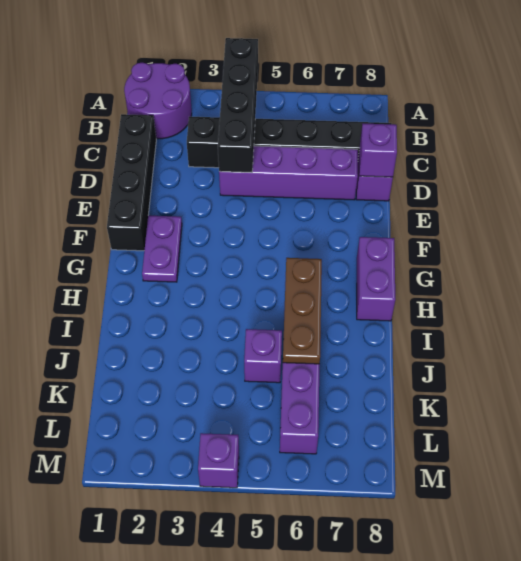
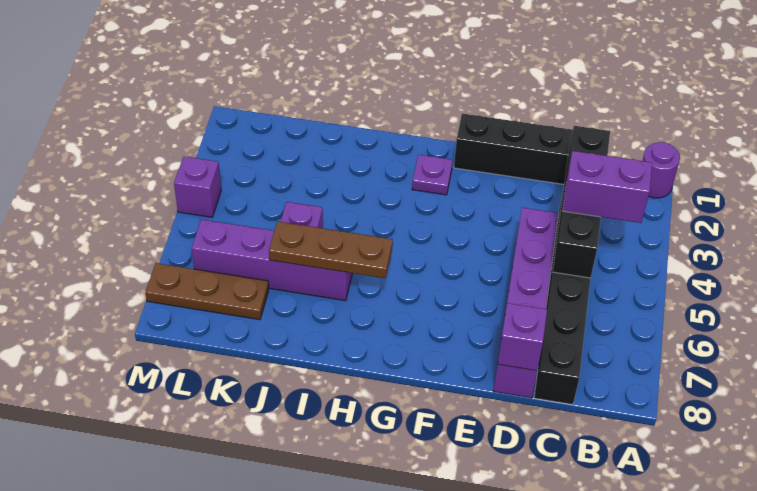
purple round brick A1:B2 level 1 -> purple round brick A1 level 1
black brick A4:D4 level 2 -> black brick C2:C5 level 2
purple plate F2:G2 level 1 -> purple plate G2 level 1
purple brick G8:H8 level 1 -> purple brick B4:C4 level 3
none -> brown plate K7:M7 level 1

